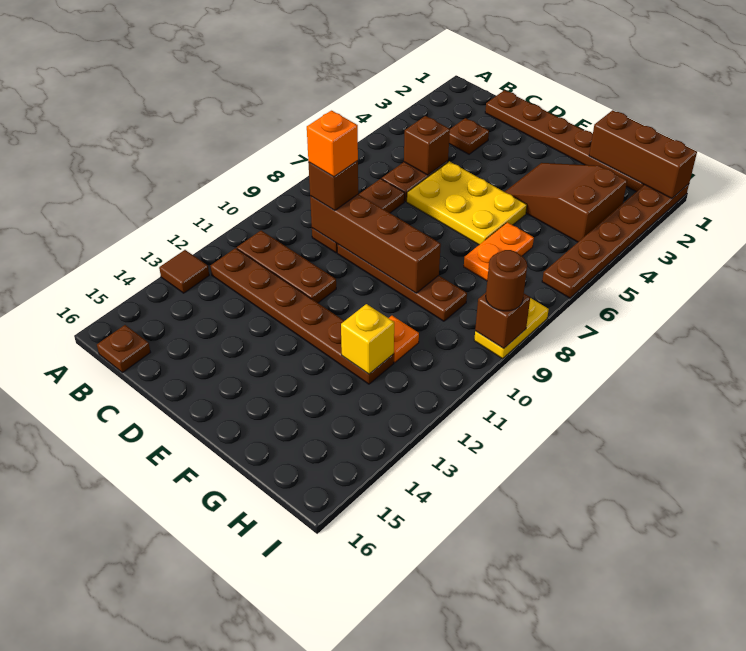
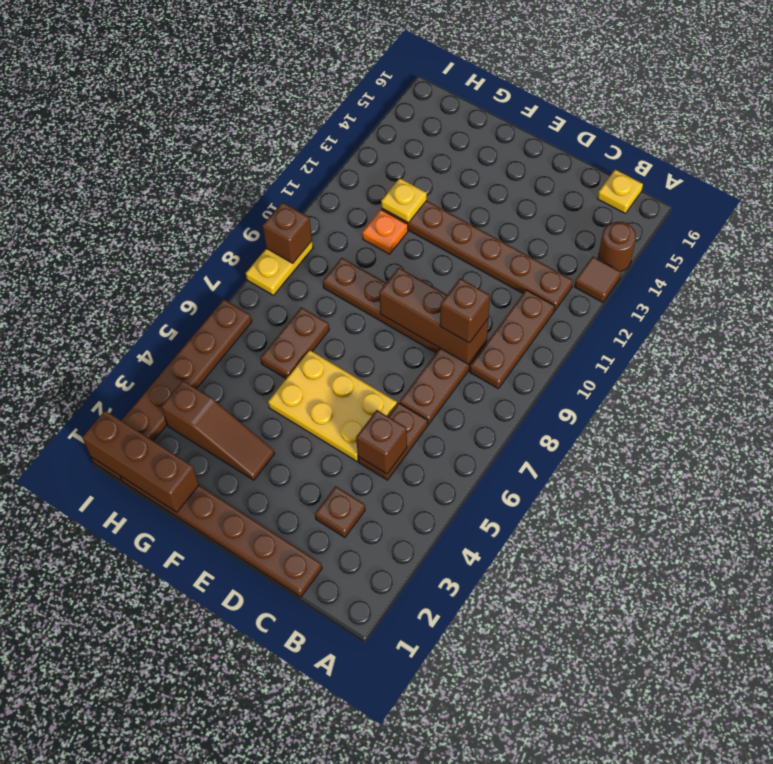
brown plate B11:D11 level 1 -> brown plate B9:B11 level 1
brown plate B16 level 1 -> yellow plate B16 level 1
brown brick C9:F9 level 2 -> brown brick C9:E9 level 2
orange brick C9 level 4 -> none
brown slope F3:H4 level 1 top H -> brown slope F3:H3 level 1 top H
orange plate G6:G7 level 1 -> brown plate G6:G7 level 1
yellow brick G12 level 2 -> yellow plate G12 level 2
brown round brick I9 level 3 -> brown round brick A14 level 1

